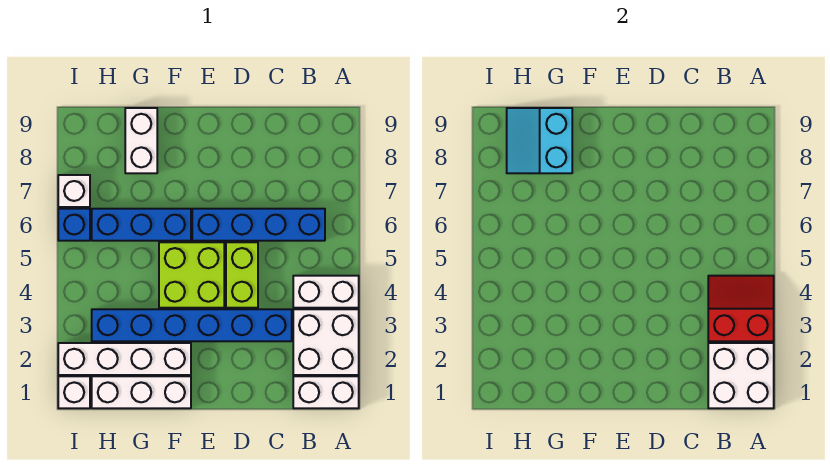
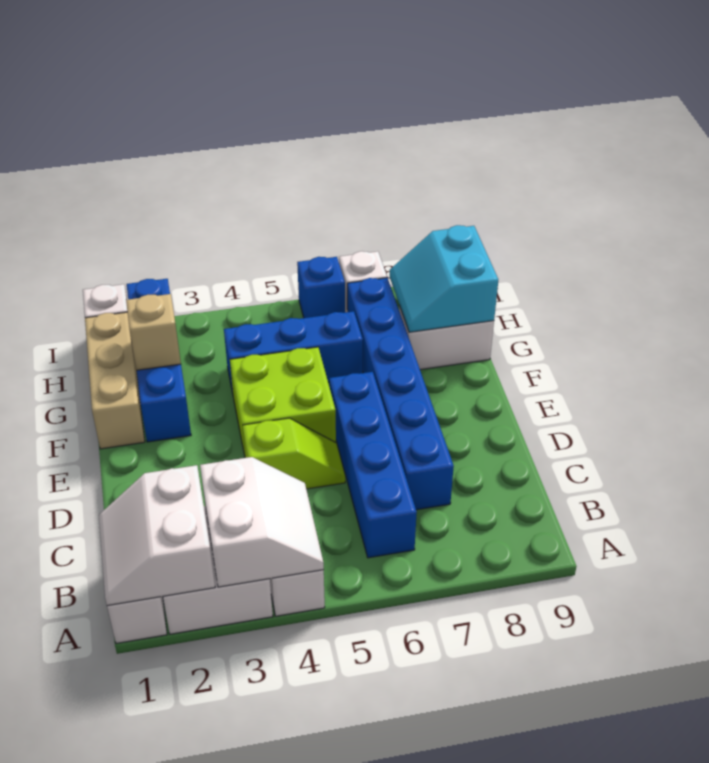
white brick A1:B2 level 2 -> white slope A1:B2 level 2 top 2
red slope A3:B4 level 2 top 3 -> white slope A3:B4 level 2 top 3
blue brick C3:H3 level 1 -> blue brick C7:H7 level 1
lime brick D4:D5 level 1 -> lime slope D4:D5 level 1 top 4
white brick F1:H1 level 1 -> tan brick F1:H1 level 1
white brick F2:I2 level 1 -> blue brick F2:I2 level 1
blue brick F6:H6 level 1 -> blue brick G4:G6 level 1
none -> tan brick G2 level 2
cyan slope G8:H9 level 2 top G -> cyan slope G8:H9 level 2 top 9

